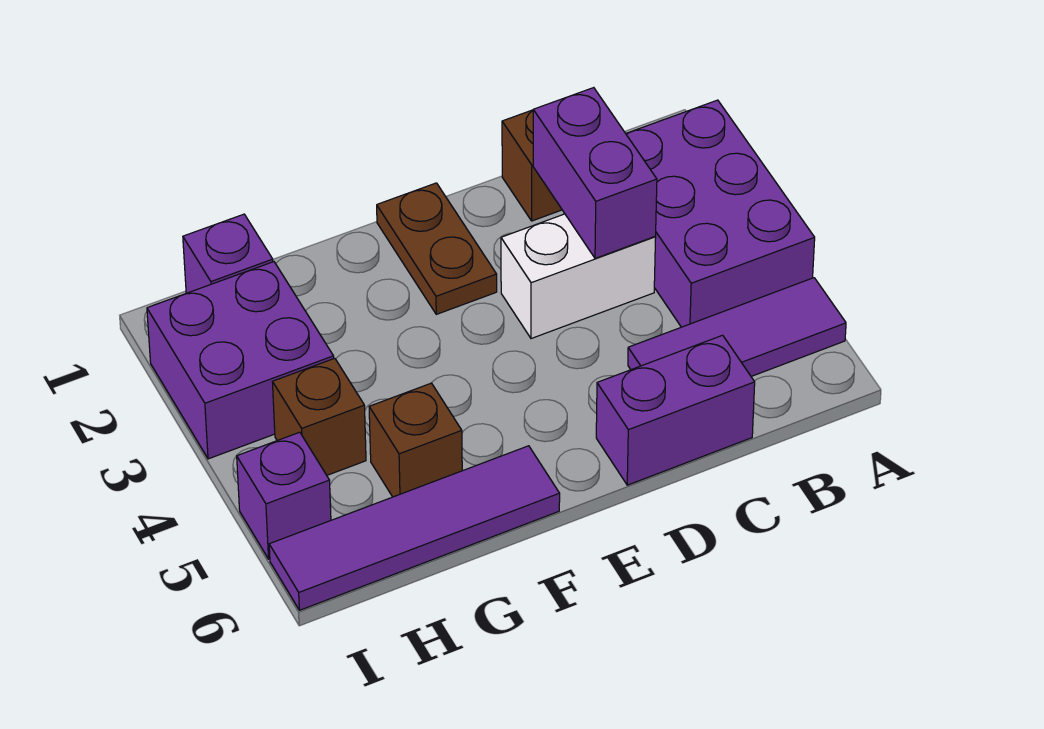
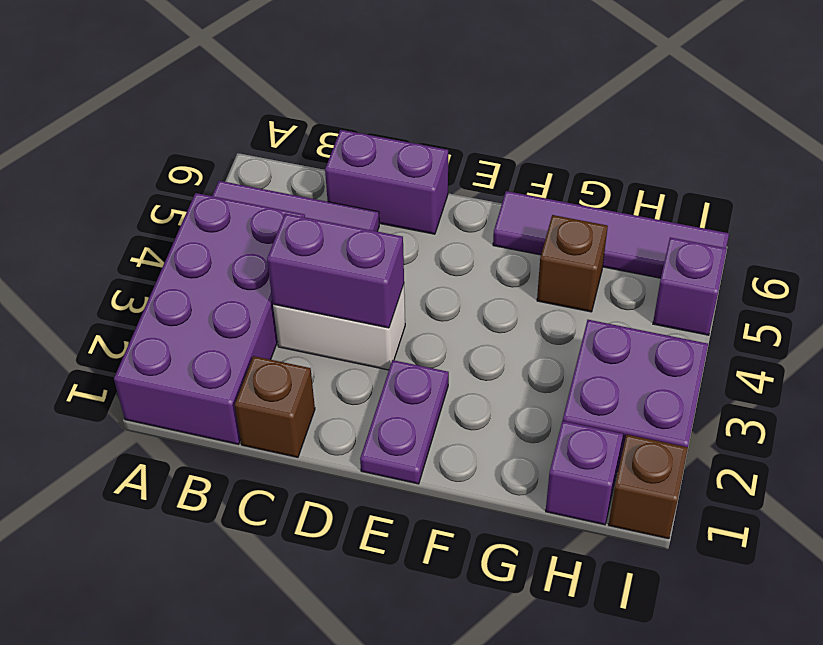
purple brick A2:B4 level 1 -> purple brick A1:B4 level 1
purple brick C2:C3 level 2 -> purple brick C3:D3 level 2
brown plate E1:E2 level 1 -> purple plate E1:E2 level 1
brown brick H4 level 1 -> brown brick I1 level 1

